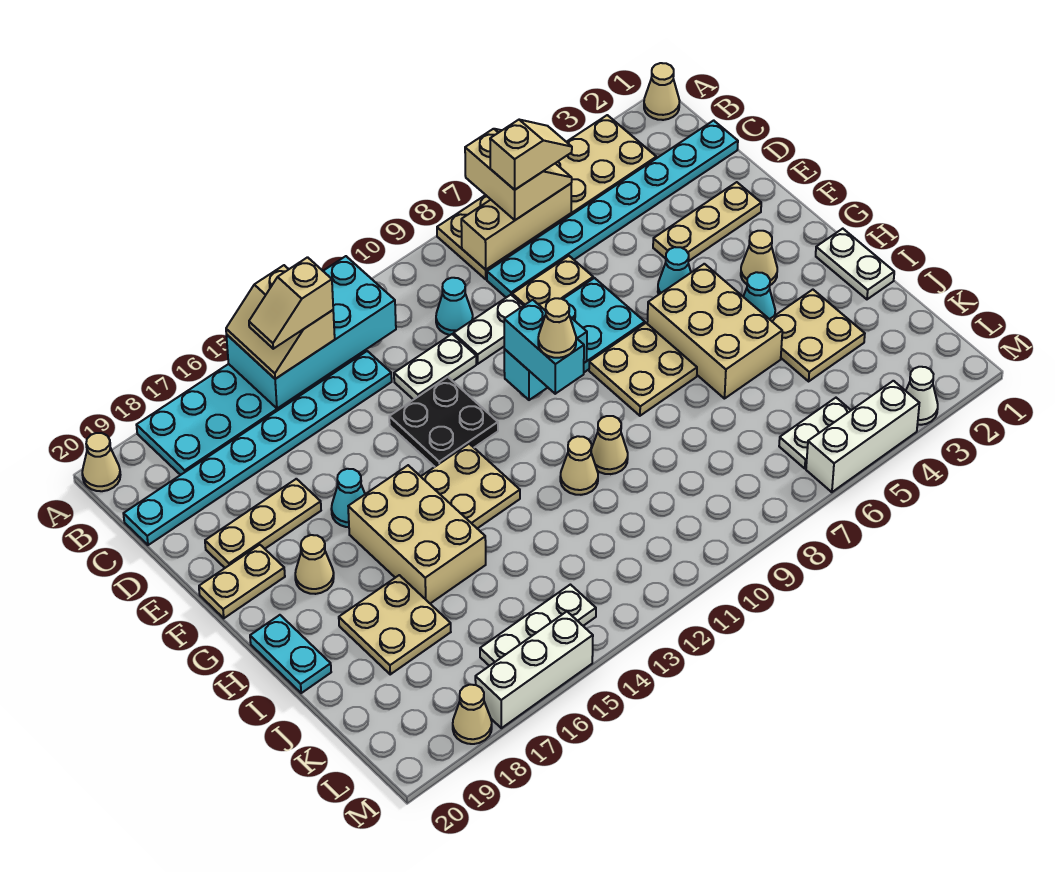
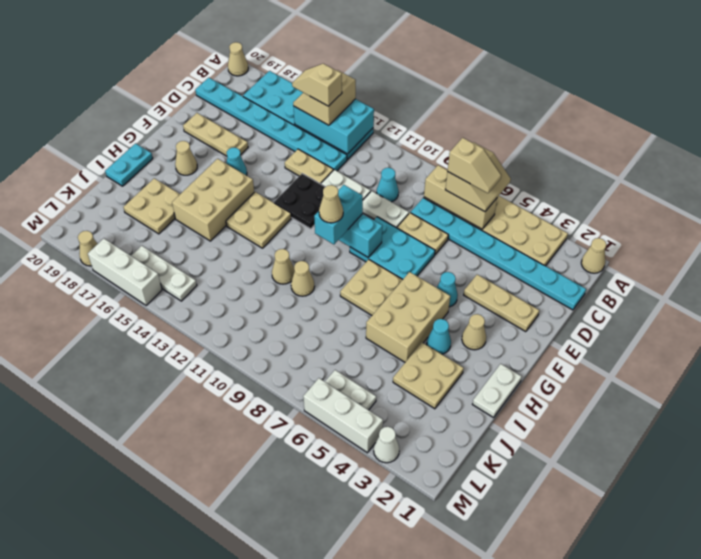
cyan brick A12:B15 level 2 -> cyan brick A13:B15 level 2
tan plate F19:F20 level 1 -> tan plate D13:D14 level 1

